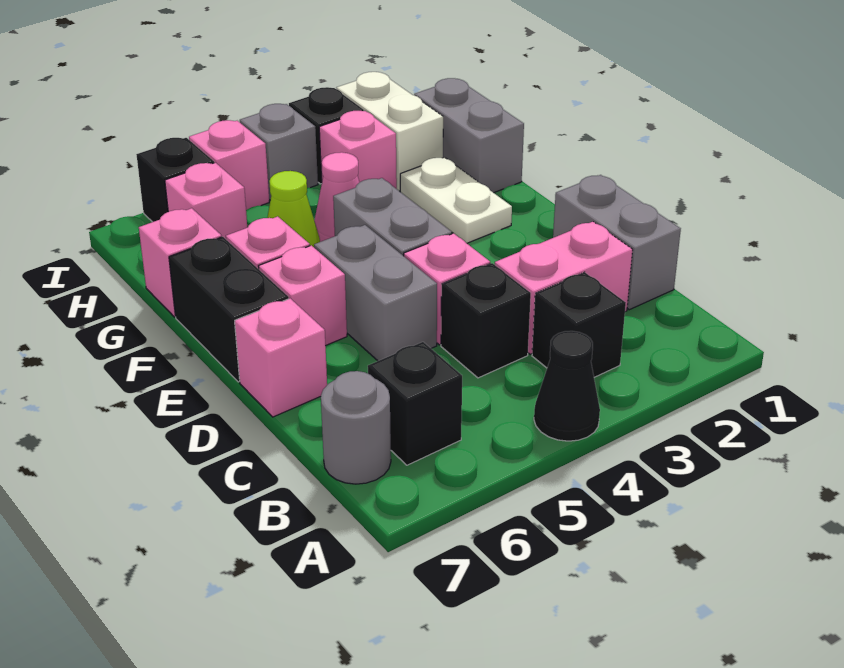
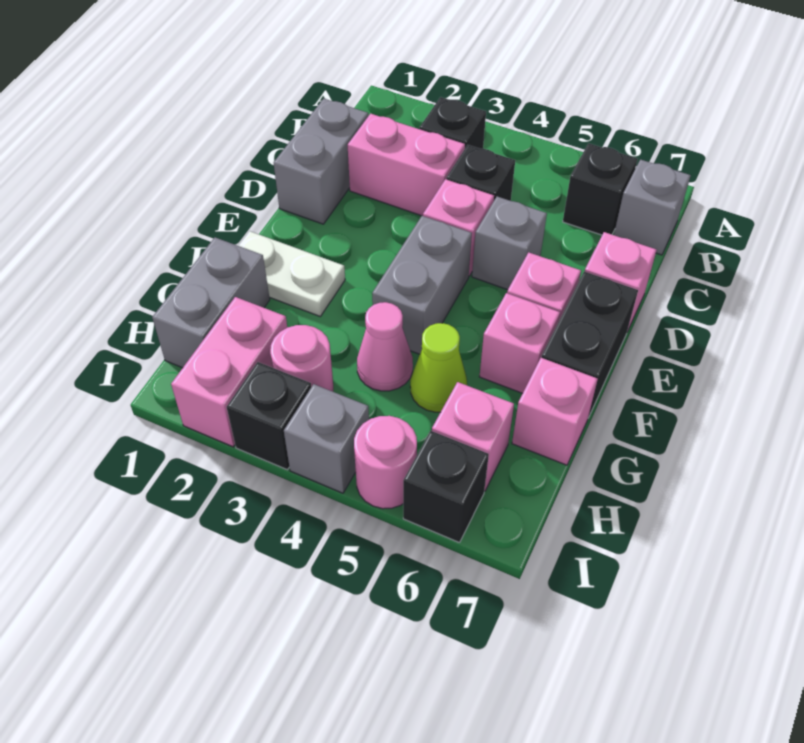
black cone A4 level 1 -> none
grey round brick B7 level 1 -> grey brick B7 level 1
grey brick D5:E5 level 1 -> grey brick D5 level 1
white plate F2:G2 level 1 -> white plate F1:F2 level 1
white brick H2:I2 level 1 -> pink brick H2:I2 level 1
pink brick H3 level 1 -> pink round brick H3 level 1
pink brick I5 level 1 -> pink round brick I5 level 1

